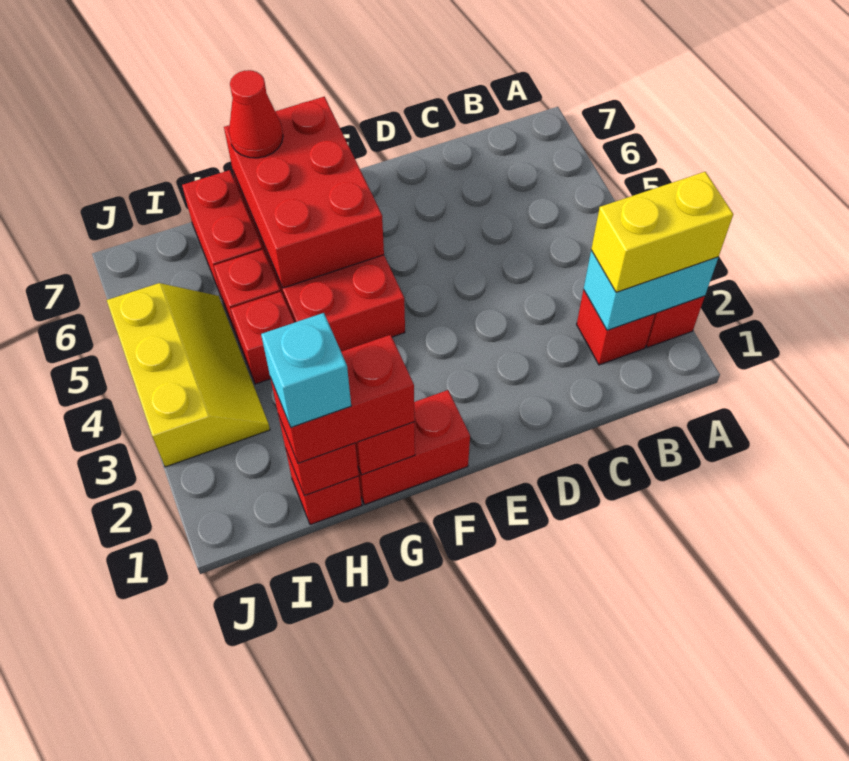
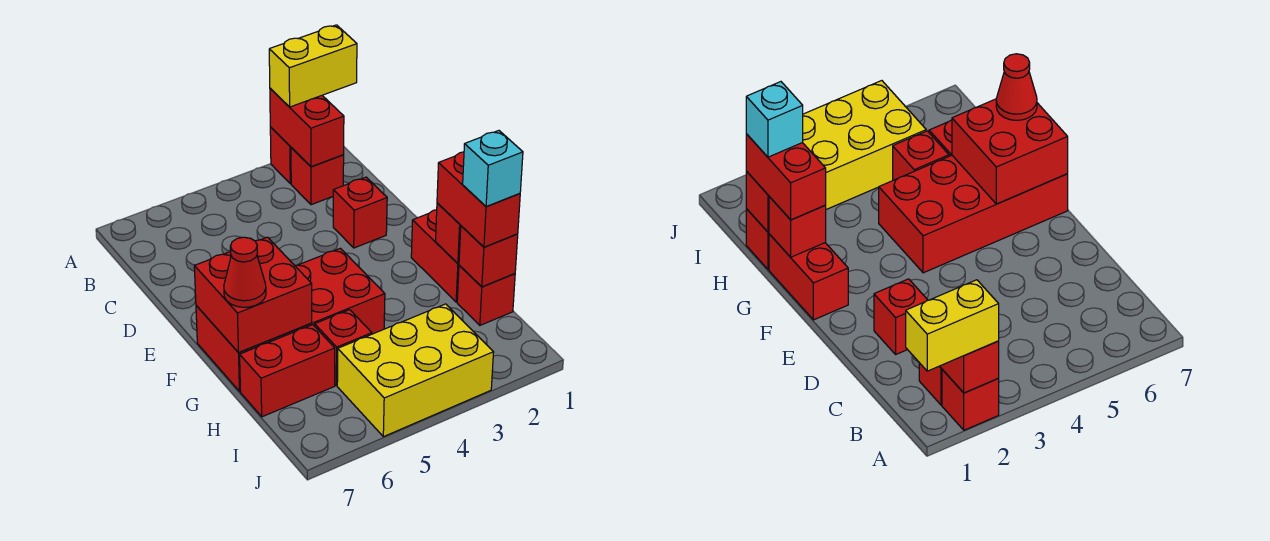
cyan brick A2:B2 level 2 -> red brick A2:B2 level 2
yellow brick A2:B2 level 3 -> yellow brick A1:A2 level 3
red brick F5:G7 level 2 -> red brick F6:G7 level 2
red brick H4 level 1 -> red brick D2 level 1
yellow slope I3:J5 level 1 top J -> yellow brick I3:J5 level 1

